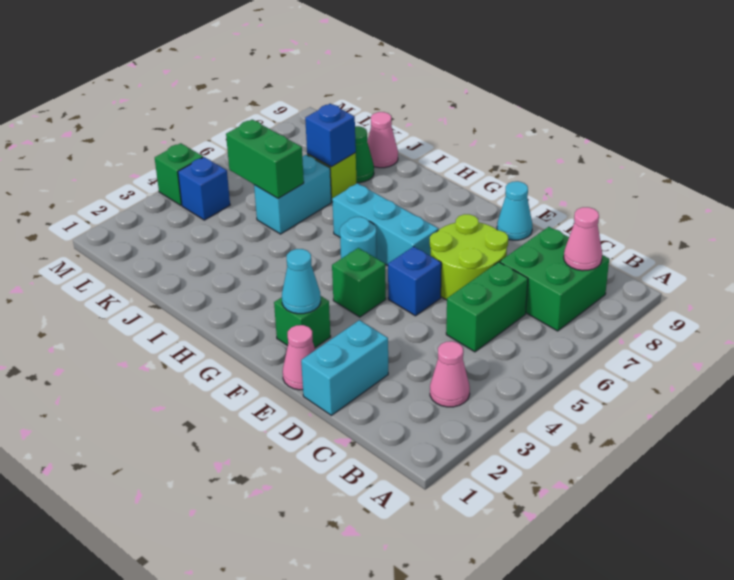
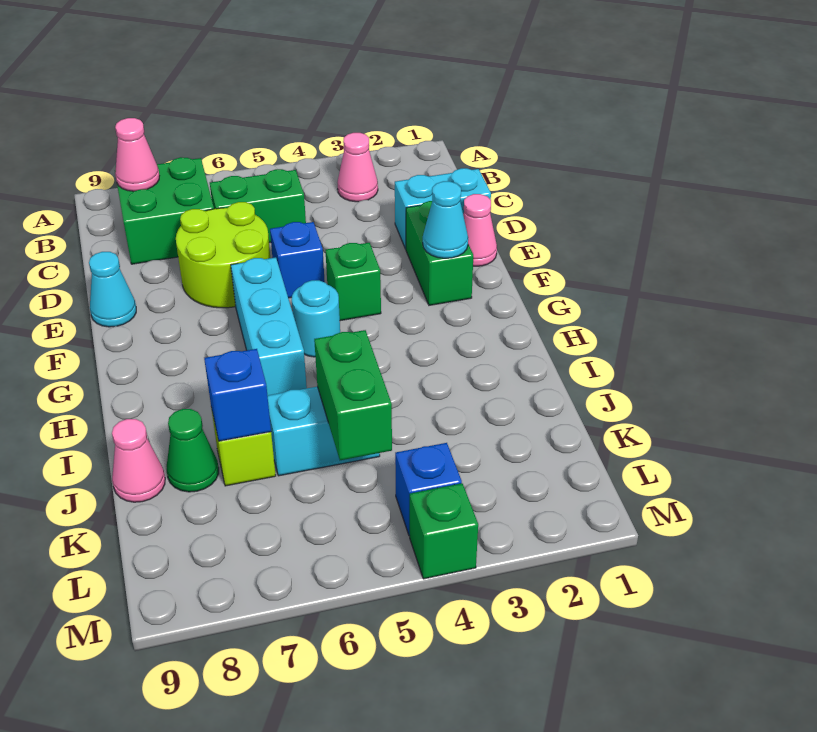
green brick F2 level 1 -> green brick E2:F2 level 1

